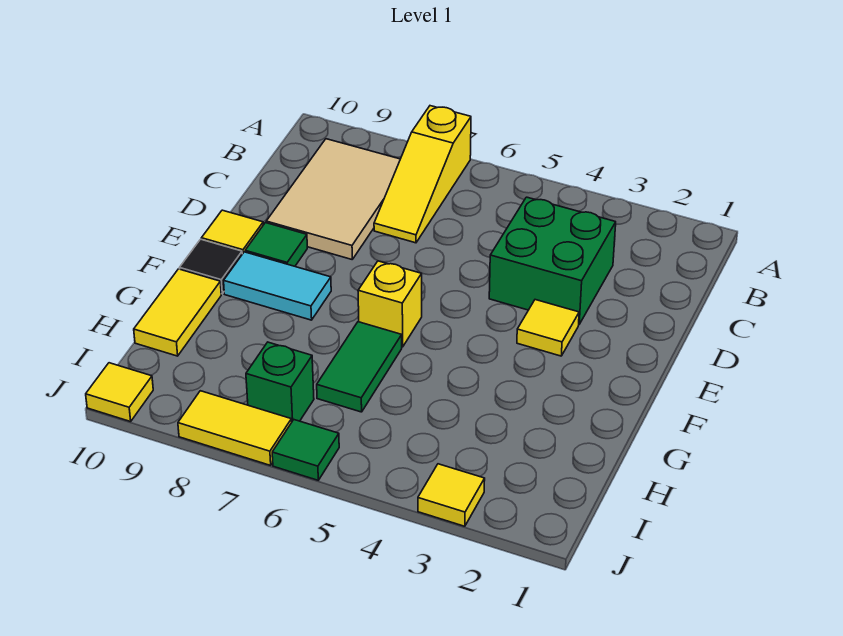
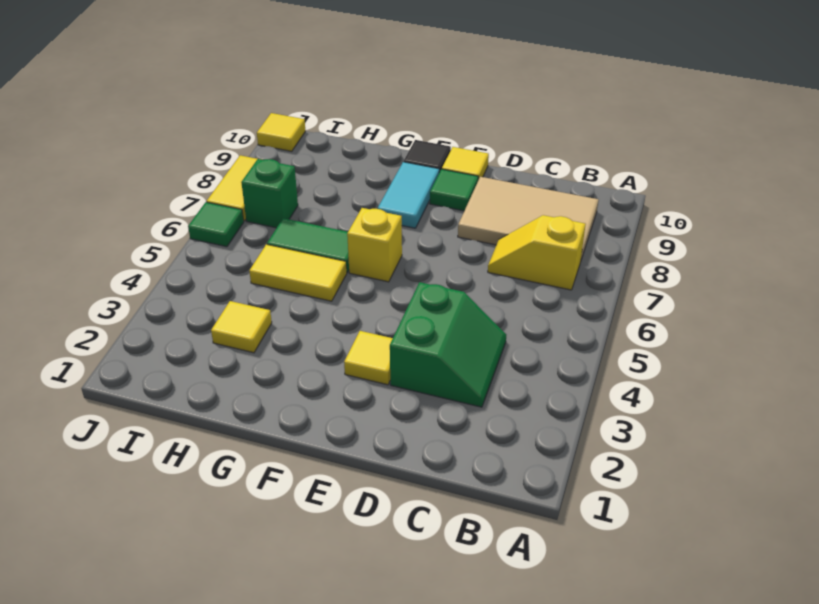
yellow slope A7:C7 level 1 top A -> yellow slope B7:C7 level 1 top B
green brick C3:D4 level 1 -> green slope C3:D4 level 1 top D
yellow tile G10:H10 level 1 -> yellow tile G5:H5 level 1
yellow tile J3 level 1 -> yellow tile H3 level 1

